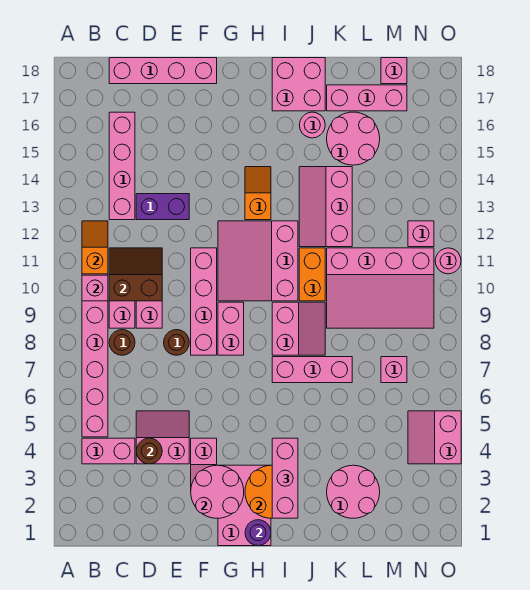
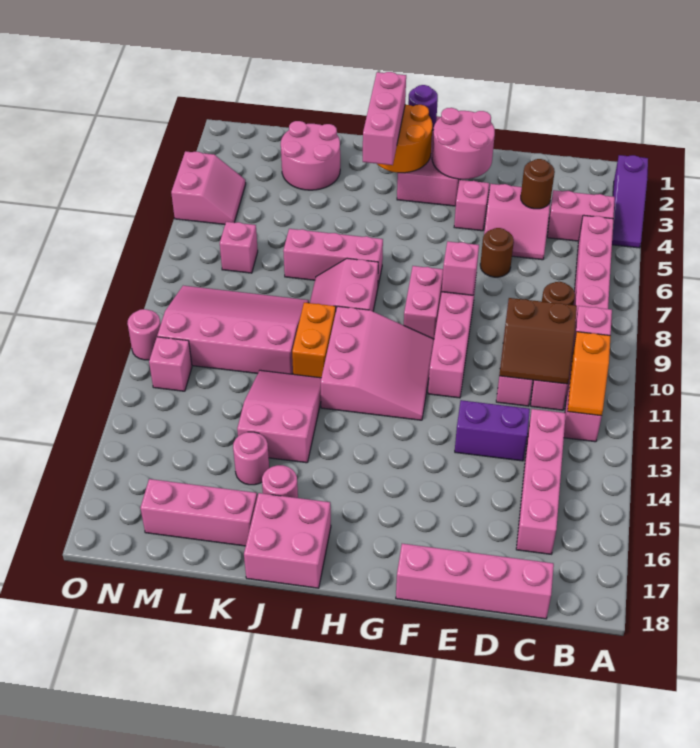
none -> purple slope A2:A4 level 1 top 2
brown round brick E8 level 1 -> brown round brick E6 level 1
orange slope H13:H14 level 1 top 13 -> none
pink slope J12:K14 level 1 top K -> pink slope J12:K14 level 1 top 14
pink round brick K15:L16 level 1 -> pink round brick K15 level 1
pink brick M18 level 1 -> pink brick F8 level 2

